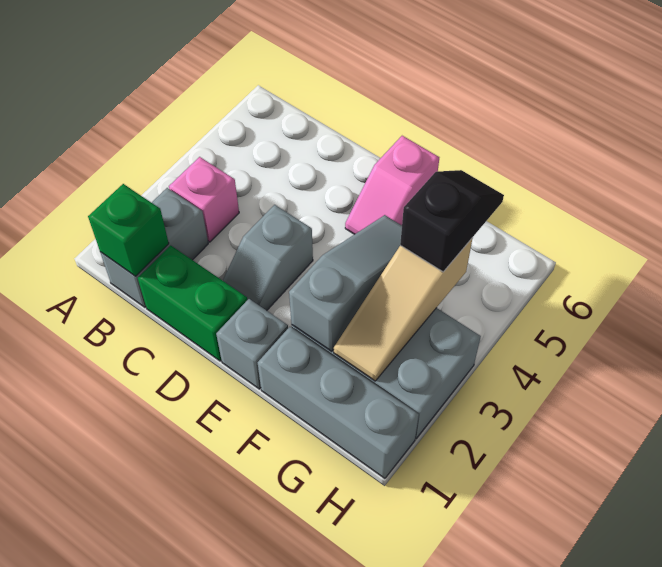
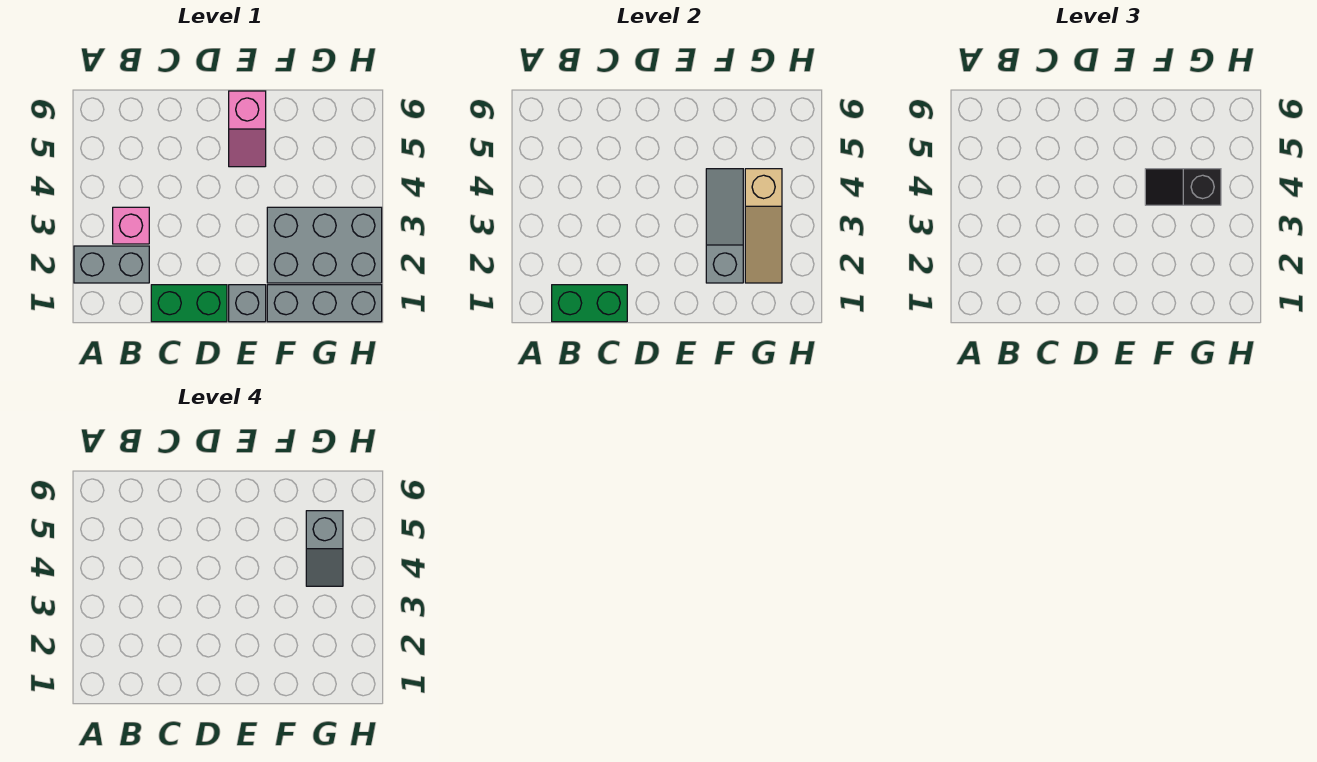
grey brick B1:B2 level 1 -> grey brick A2:B2 level 1
green brick B1 level 2 -> green brick B1:C1 level 2
grey slope D2:D3 level 1 top 3 -> grey slope G4:G5 level 4 top 5
black slope G4:G5 level 3 top 4 -> black slope F4:G4 level 3 top G

